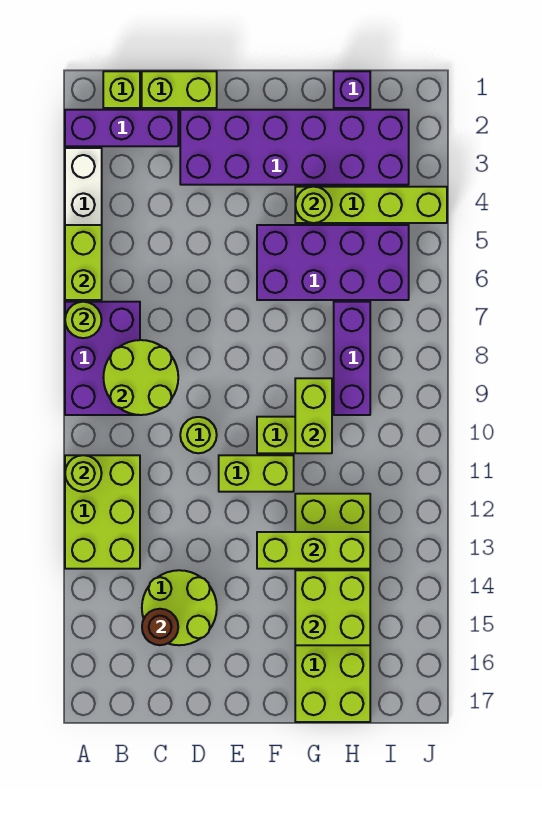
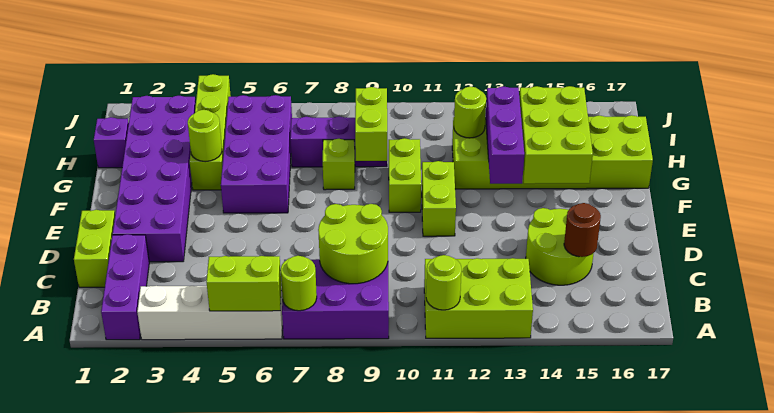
lime brick B1 level 1 -> lime brick G8 level 1
lime round brick D10 level 1 -> lime round brick H12 level 2
lime brick F13:H13 level 2 -> purple brick F13:H13 level 2
lime brick G9:G10 level 2 -> lime brick G9:H9 level 2
lime brick G14:H15 level 2 -> lime brick F14:H15 level 2

